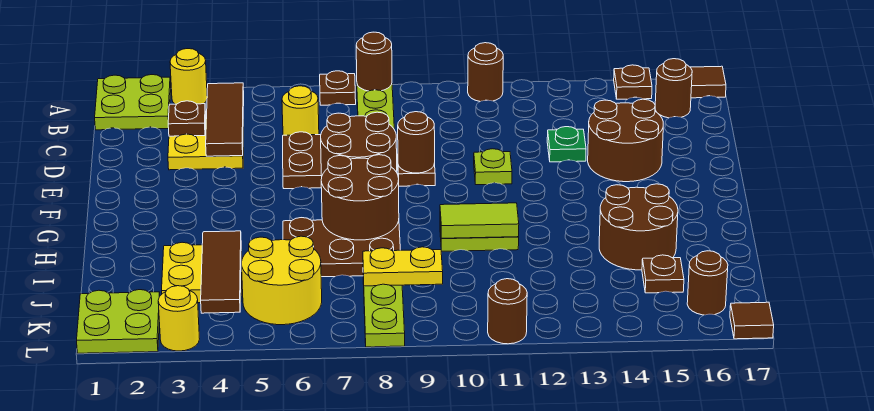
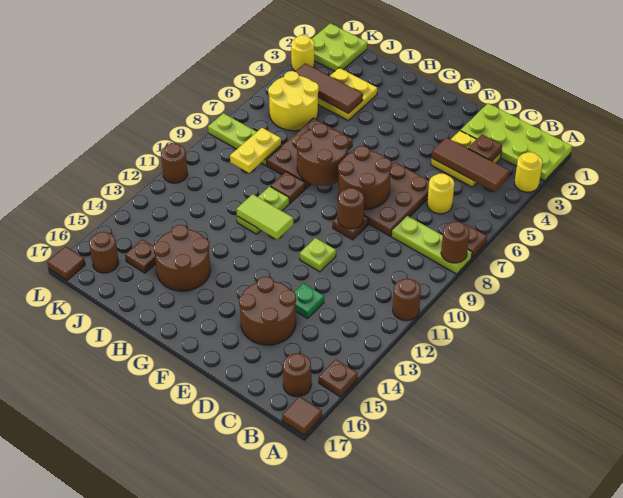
lime plate A1:B2 level 1 -> lime plate A1:D2 level 1
none -> brown plate H9 level 1
lime tile H10:H11 level 2 -> lime tile G11:H11 level 2

